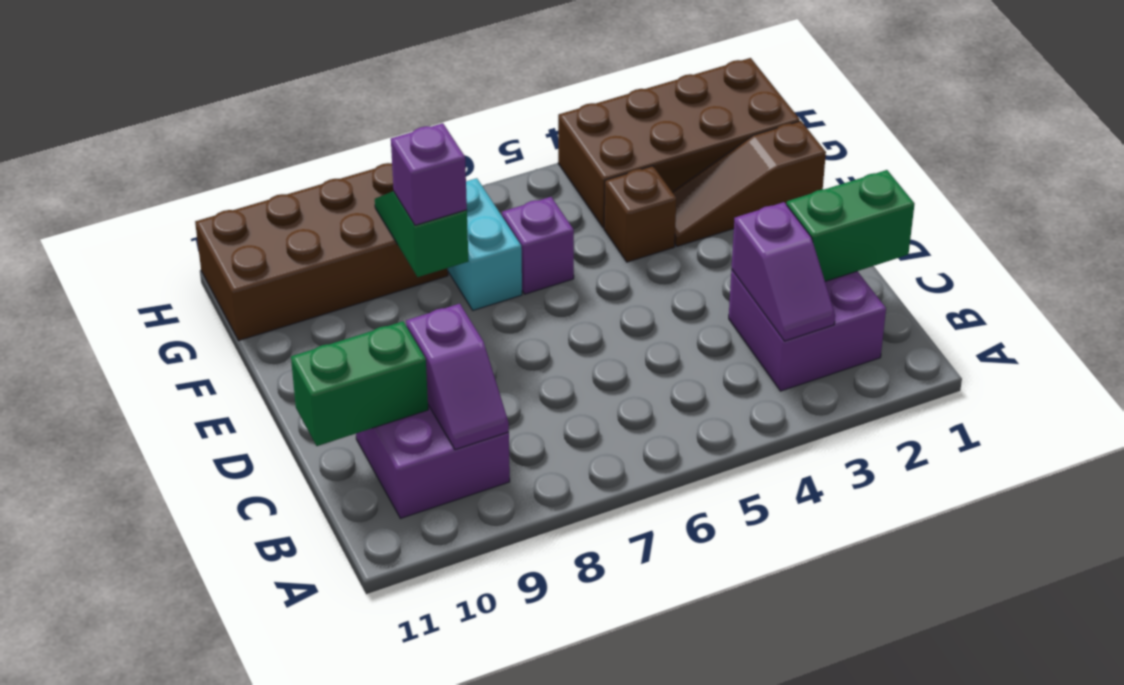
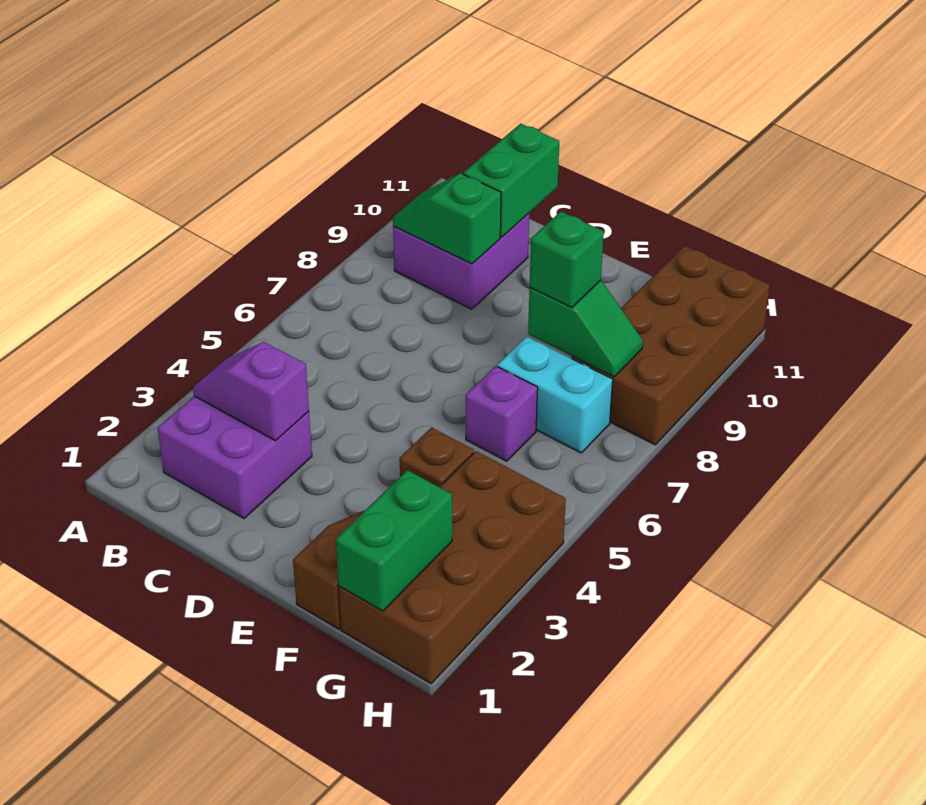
purple slope B9:C9 level 2 top C -> green slope B9:C9 level 2 top C
green brick C1:C2 level 2 -> green brick G1:G2 level 2
purple brick F8 level 3 -> green brick F8 level 3

